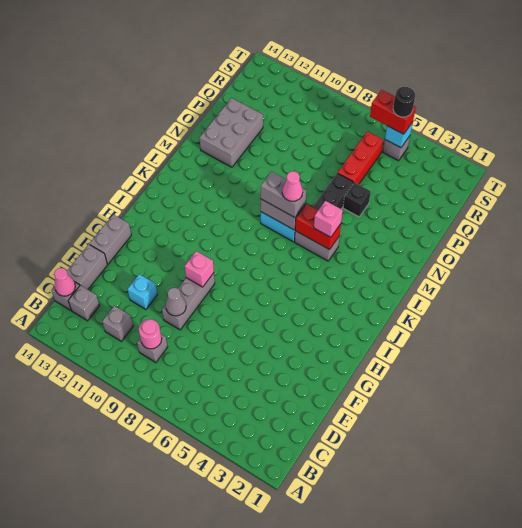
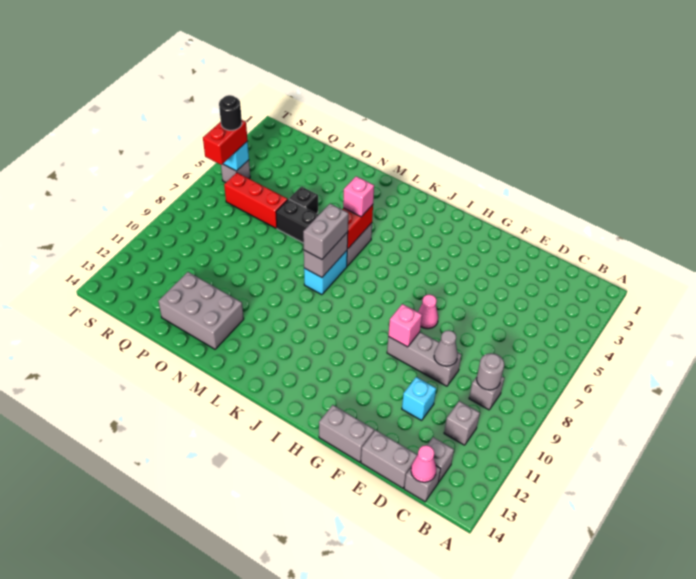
pink round brick C9 level 2 -> grey round brick C9 level 2
pink cone L7 level 4 -> pink cone G7 level 1

